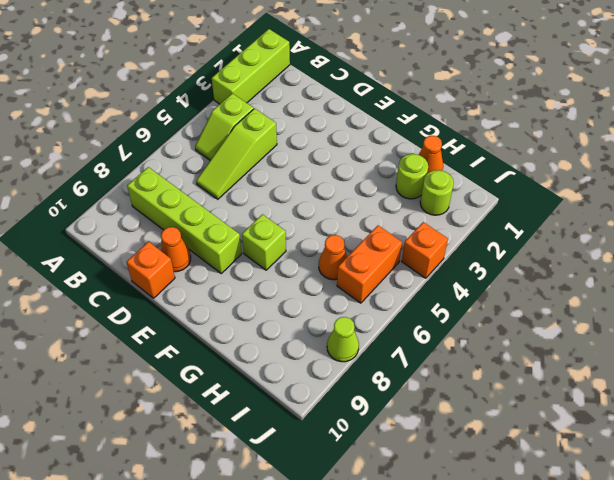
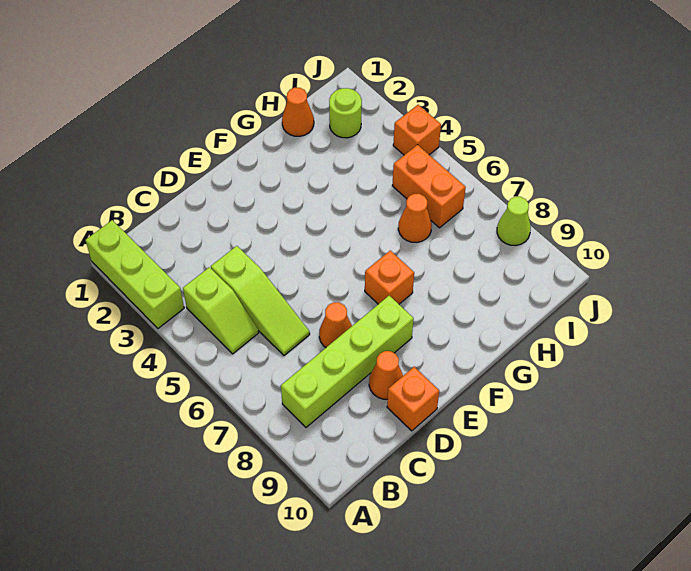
none -> orange cone D7 level 1
lime brick F7 level 1 -> orange brick F7 level 1
lime round brick H2 level 1 -> none

